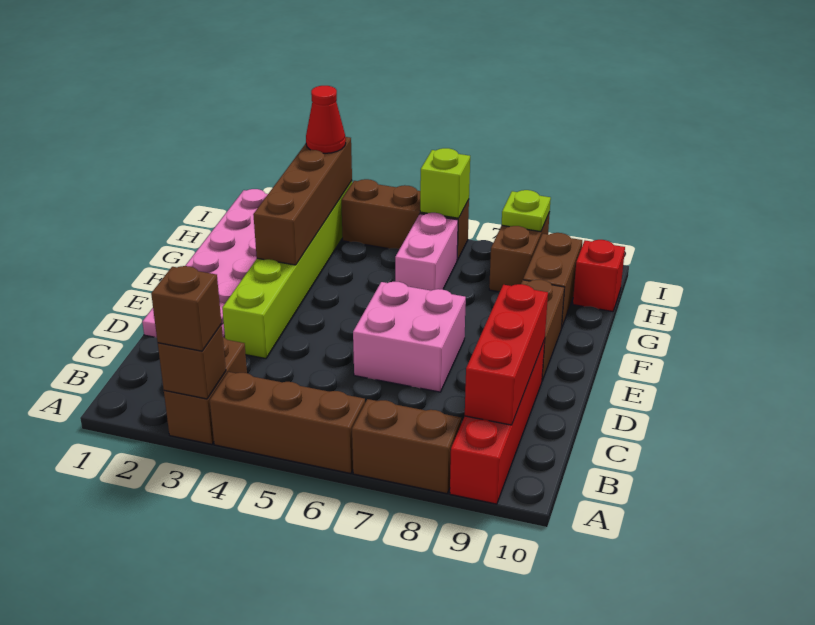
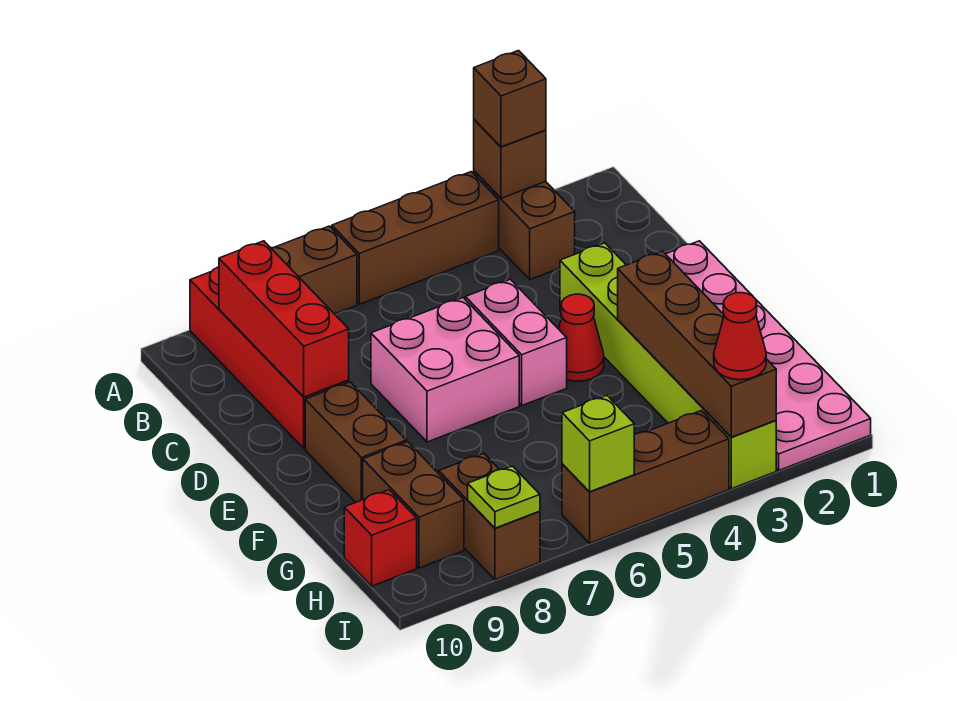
none -> red cone E4 level 1
pink brick G6:H6 level 1 -> pink brick D5:E5 level 1

